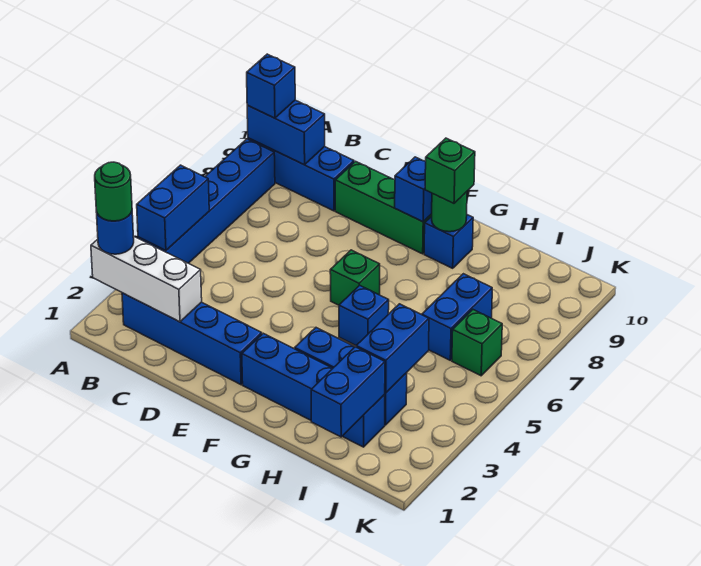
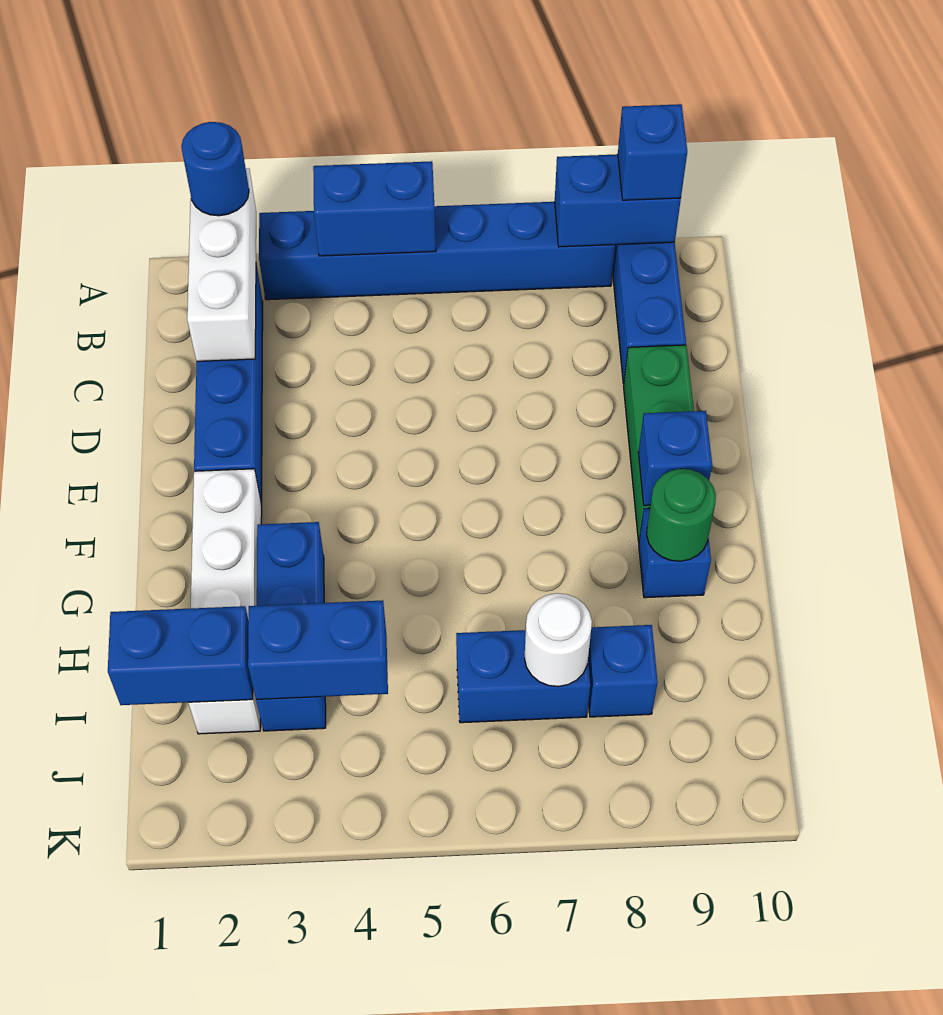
green round brick A2 level 4 -> none
blue brick A9:B9 level 2 -> blue brick A8:A9 level 2
blue brick F2:I2 level 1 -> white brick F2:I2 level 1
green brick F6 level 1 -> none
blue brick G5 level 1 -> blue brick I8 level 1
green brick G9 level 3 -> none
none -> white round brick I7 level 2
green brick J6 level 1 -> none

